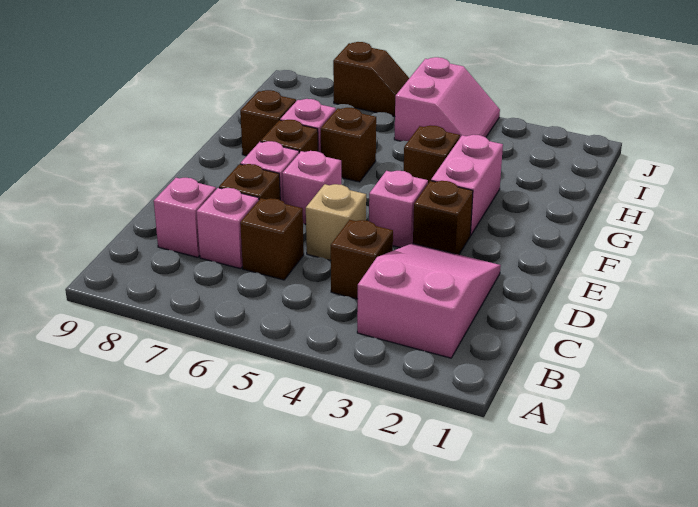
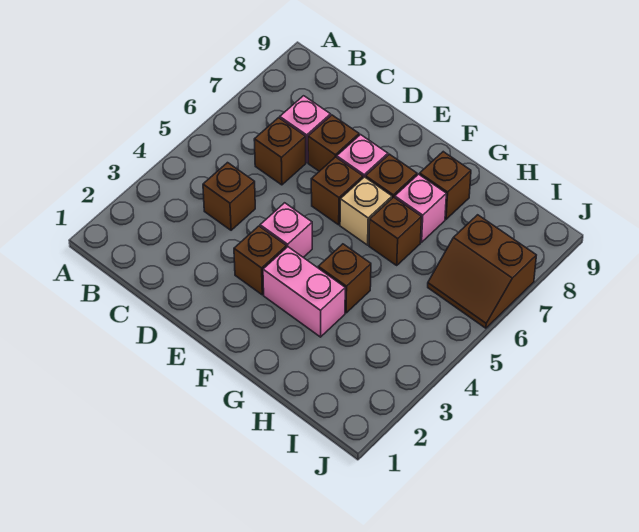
pink slope B2:D3 level 1 top B -> none
pink brick C8 level 1 -> none
tan brick D5 level 1 -> tan brick F6 level 1
pink brick E6 level 1 -> brown brick E6 level 1
pink slope I4:J5 level 1 top 5 -> none
brown slope J6:J7 level 1 top 7 -> brown slope I6:J7 level 1 top 7

